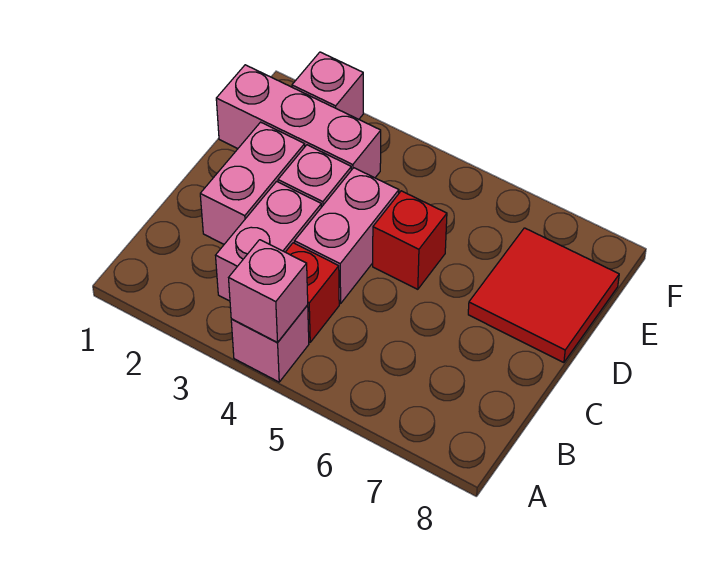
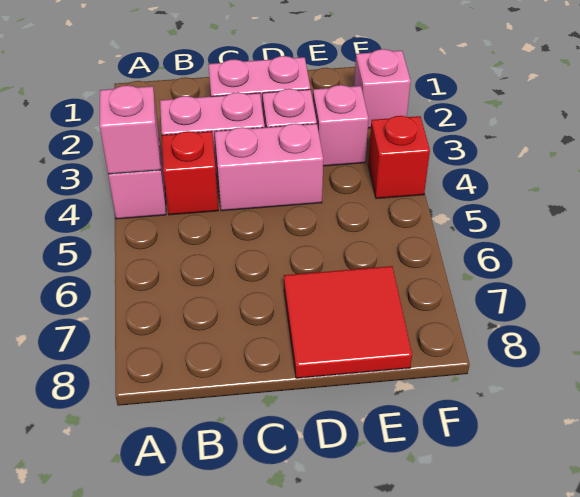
red brick D5 level 1 -> red brick F4 level 1
pink brick E1:E3 level 1 -> pink brick E3 level 1

